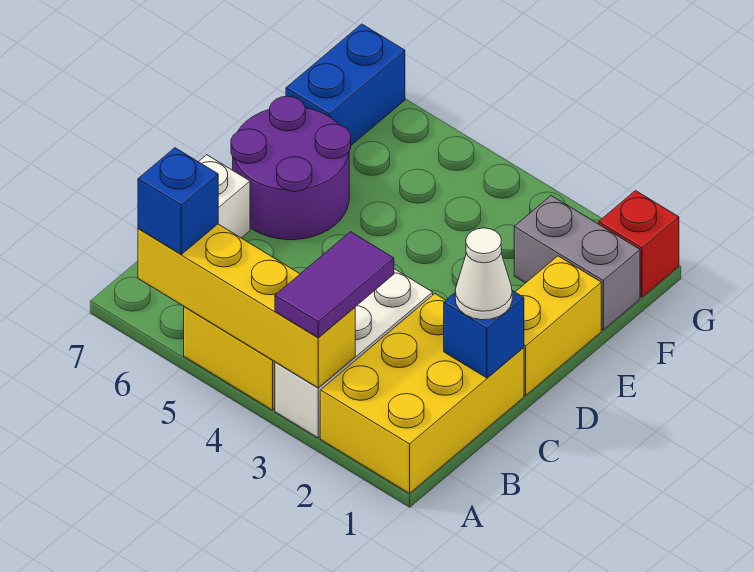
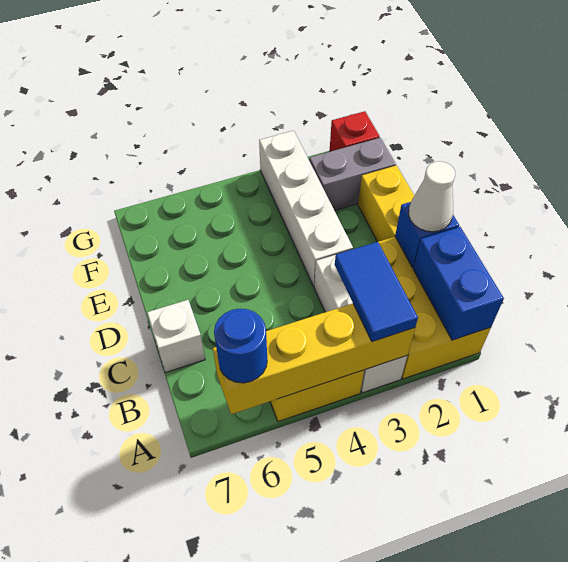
purple tile A3:B3 level 3 -> blue tile A3:B3 level 3
blue brick A6 level 3 -> blue round brick A6 level 3
none -> white brick D3:G3 level 1
purple round brick D6:E7 level 1 -> none
blue brick F7:G7 level 1 -> blue brick A1:B1 level 2

